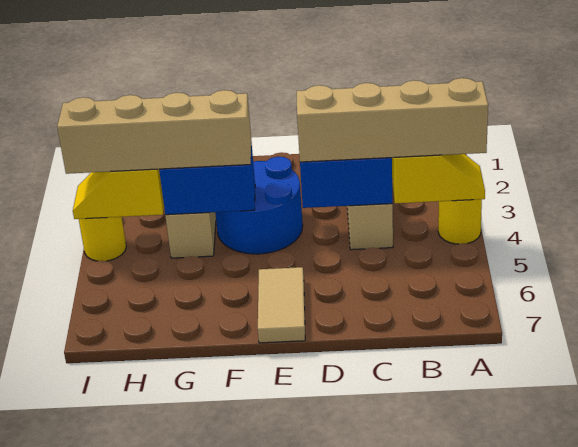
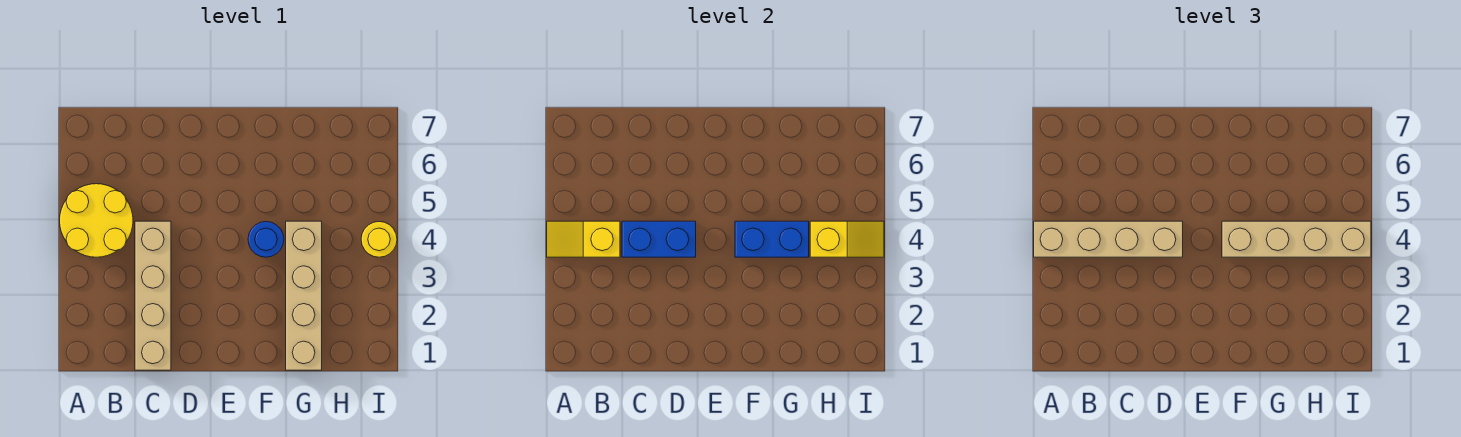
yellow round brick A4 level 1 -> yellow round brick A4:B5 level 1
blue round brick E3:F4 level 1 -> blue round brick F4 level 1
tan tile E6:E7 level 1 -> none

